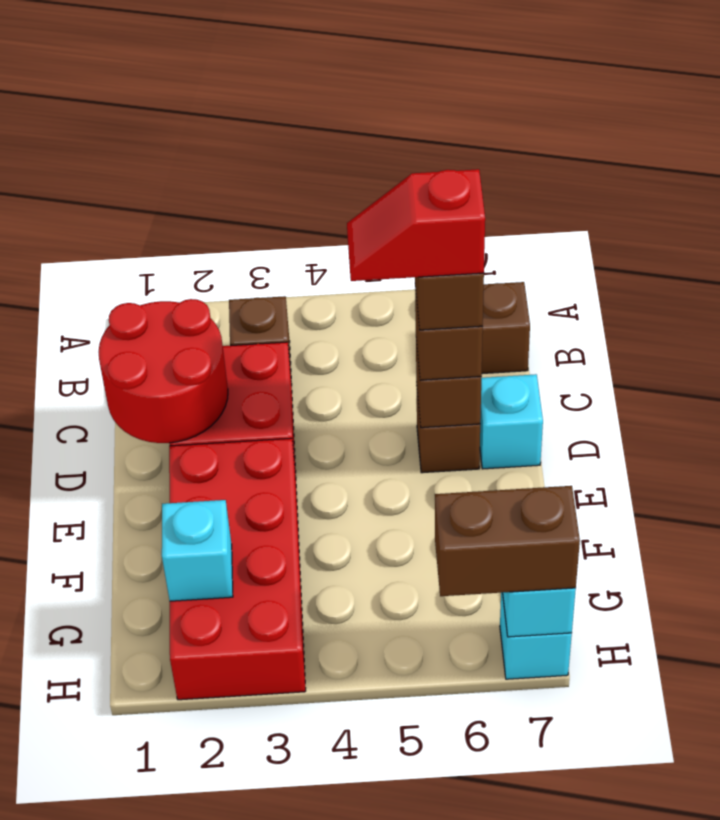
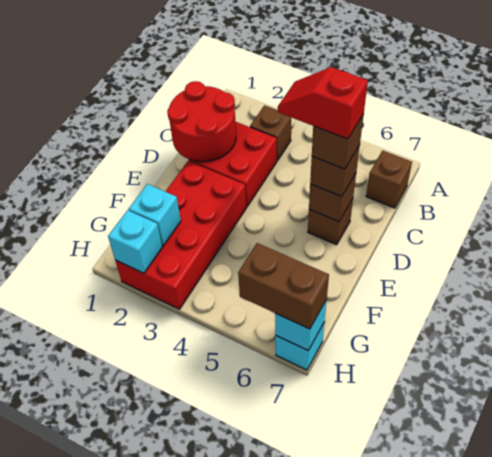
cyan brick D7 level 1 -> cyan brick H2 level 2

